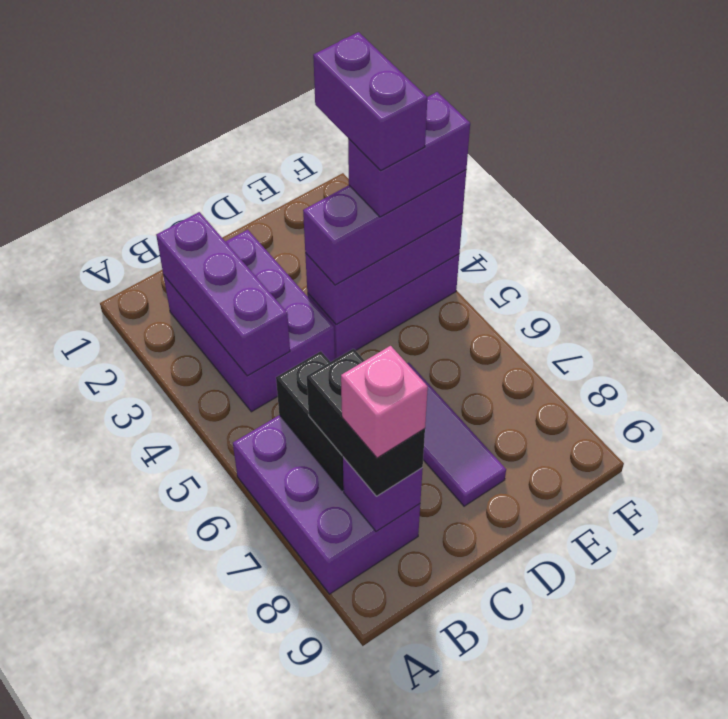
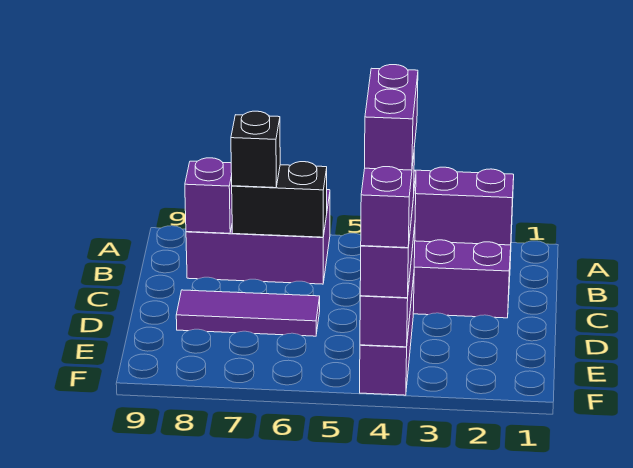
black brick B7:B8 level 3 -> black brick B7 level 3
pink brick B8 level 4 -> none
purple brick E3:E4 level 5 -> purple brick D4:E4 level 5

